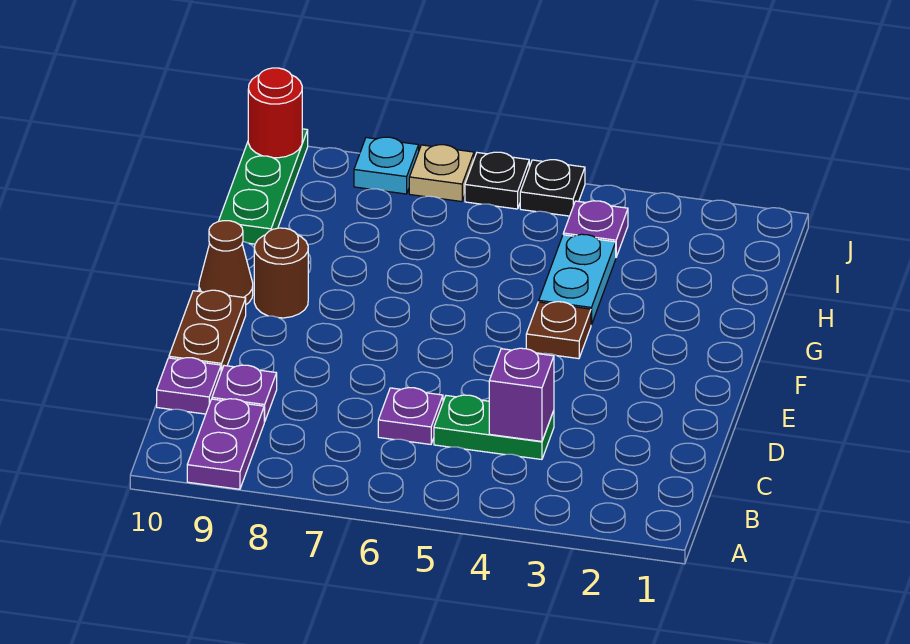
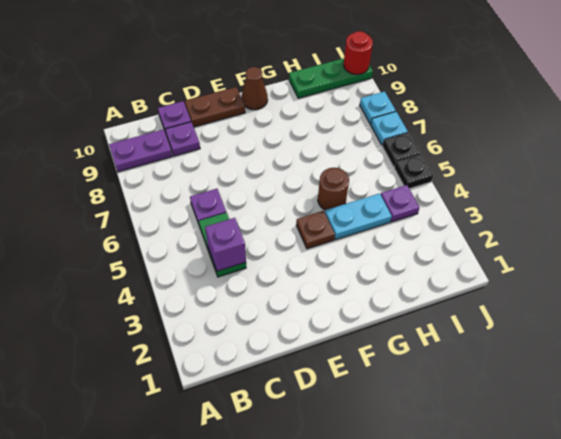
brown round brick F9 level 1 -> brown round brick G5 level 1
tan plate J7 level 1 -> cyan plate J7 level 1

